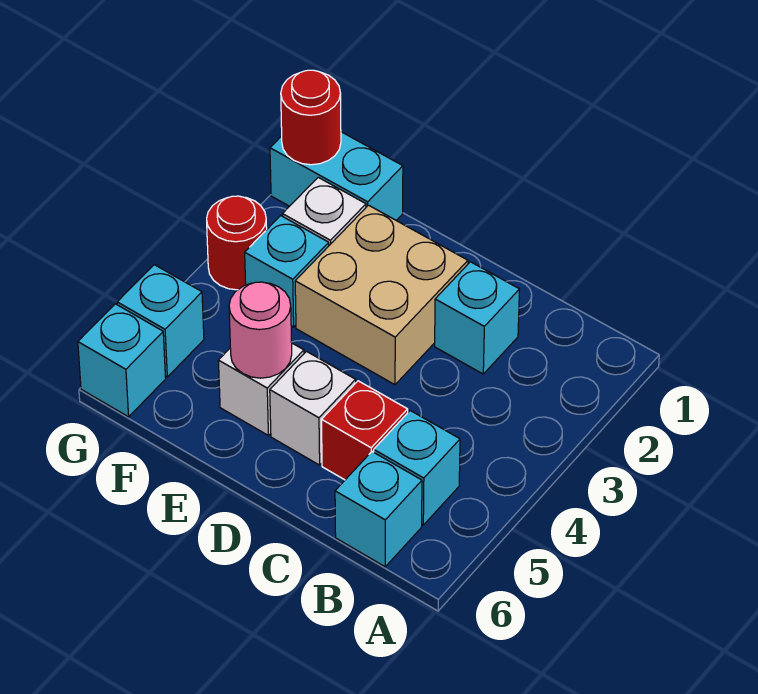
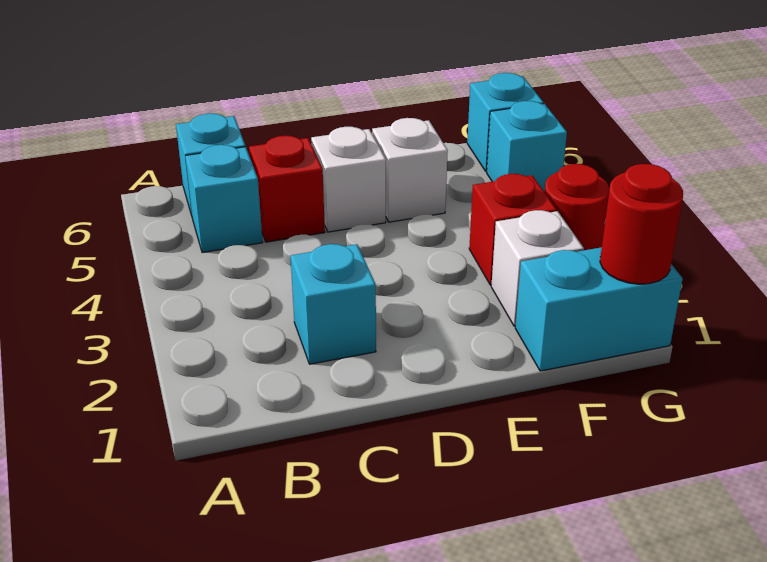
tan brick D2:E3 level 1 -> none
pink round brick E5 level 2 -> none
cyan brick F3 level 1 -> red brick F3 level 1

